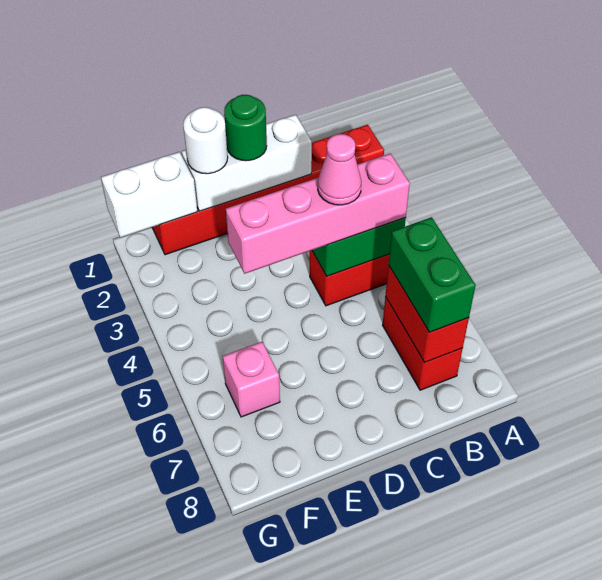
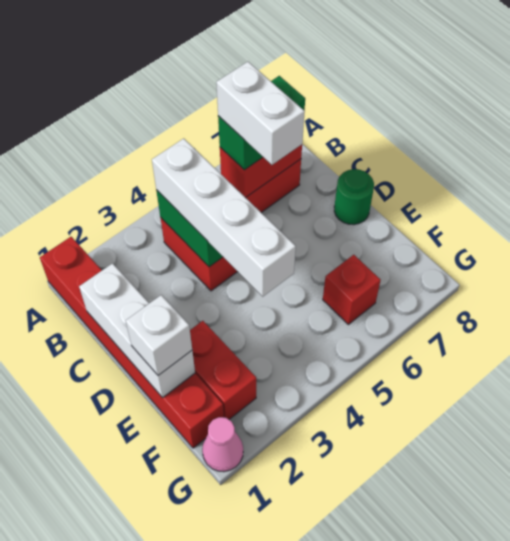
pink brick B4:E4 level 3 -> white brick B4:E4 level 3
pink cone C4 level 4 -> pink cone G1 level 1
green round brick D1 level 3 -> green round brick D8 level 1
white round brick E1 level 3 -> white brick E1 level 3
none -> red brick E2:F2 level 1
white brick F1:G1 level 2 -> white brick B6:C6 level 4
pink brick F6 level 1 -> red brick F6 level 1

